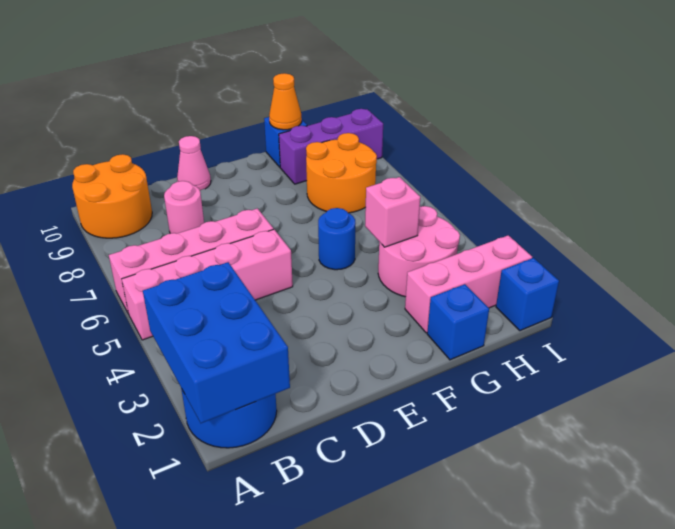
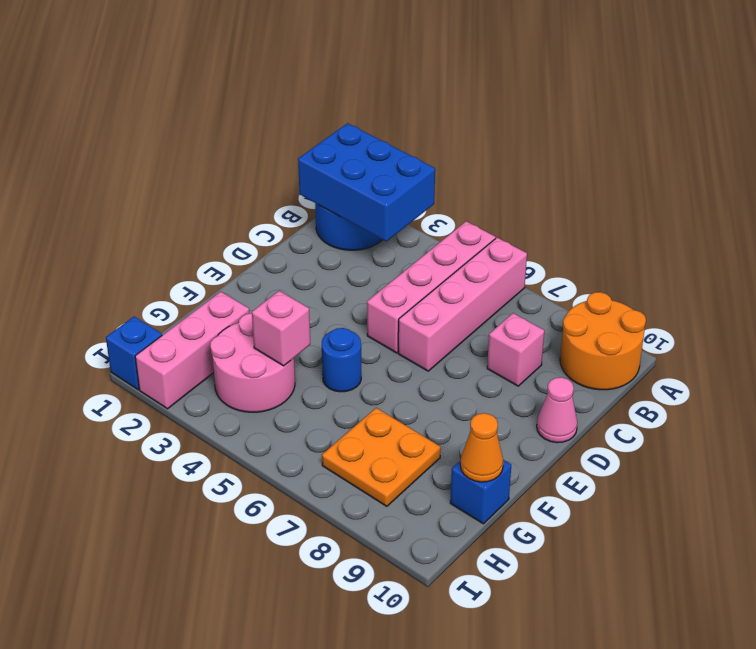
pink round brick C8 level 1 -> pink brick C8 level 1
blue brick G1 level 1 -> none
orange round brick G7:H8 level 1 -> orange plate G7:H8 level 1
purple brick G9:I9 level 1 -> none

